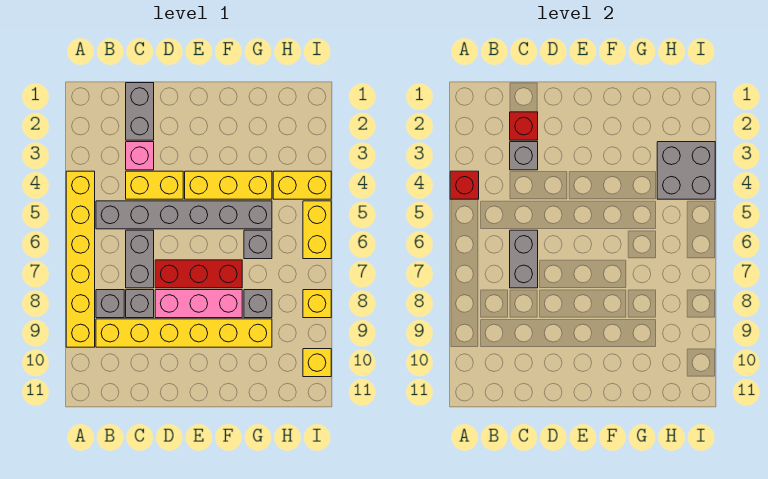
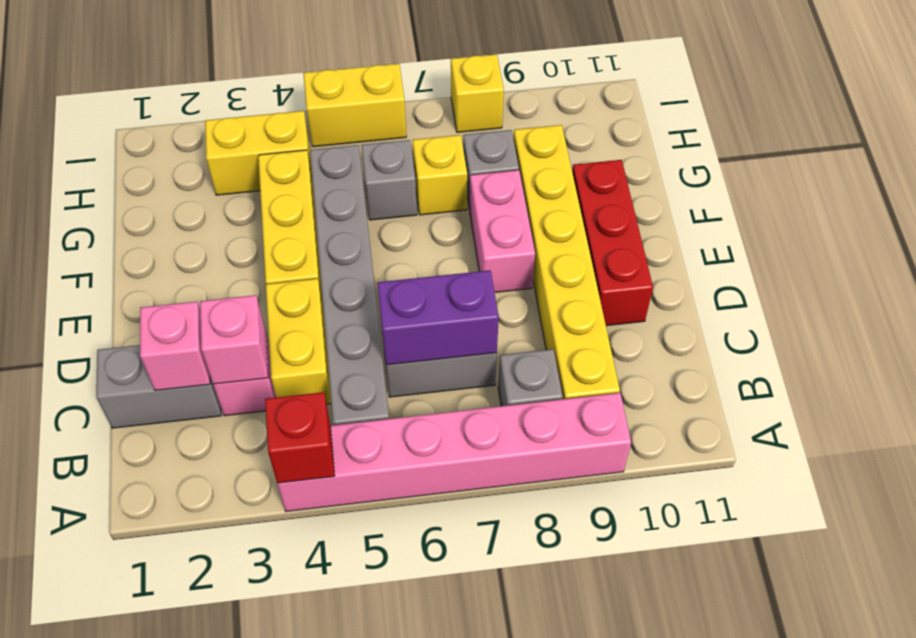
yellow brick A4:A9 level 1 -> pink brick A4:A9 level 1
red brick C2 level 2 -> pink brick C2 level 2
grey brick C3 level 2 -> pink brick C3 level 2
grey brick C6:C7 level 2 -> purple brick C6:C7 level 2
grey brick C8 level 1 -> none
red brick D7:F7 level 1 -> red brick D10:F10 level 1
pink brick D8:F8 level 1 -> pink brick E8:F8 level 1
grey brick H3:I4 level 2 -> none
yellow brick H4:I4 level 1 -> yellow brick H3:H4 level 1
yellow brick I10 level 1 -> yellow brick G7 level 1

